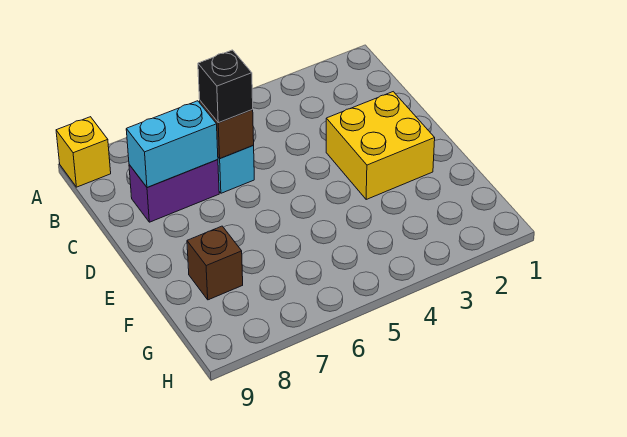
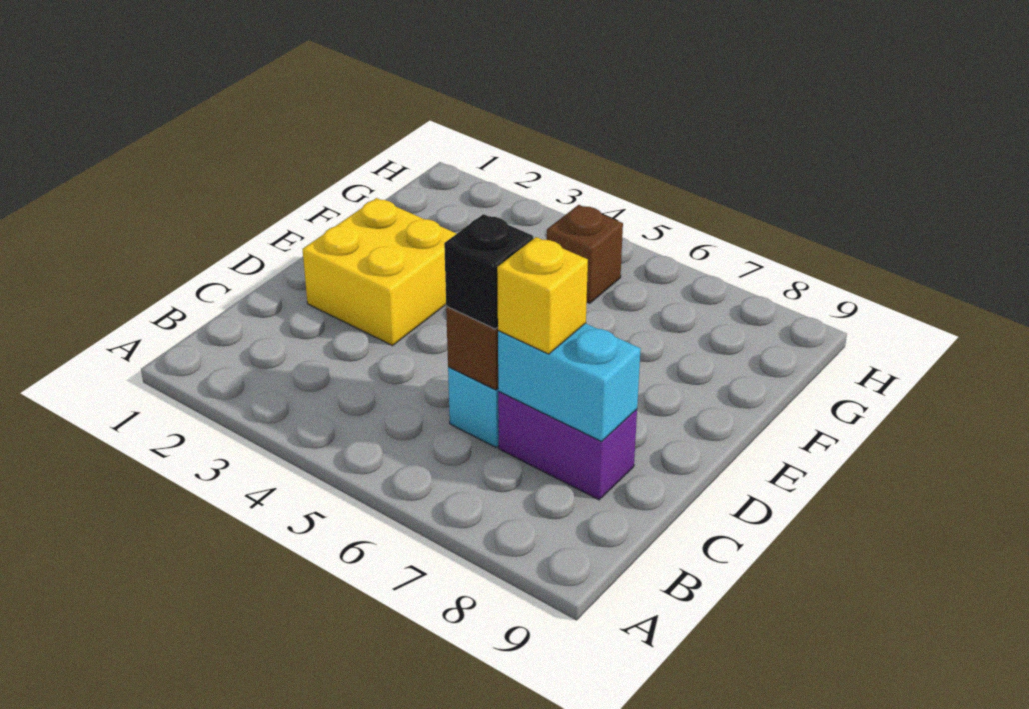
yellow brick A9 level 1 -> yellow brick C7 level 3
brown brick F8 level 1 -> brown brick G5 level 1

